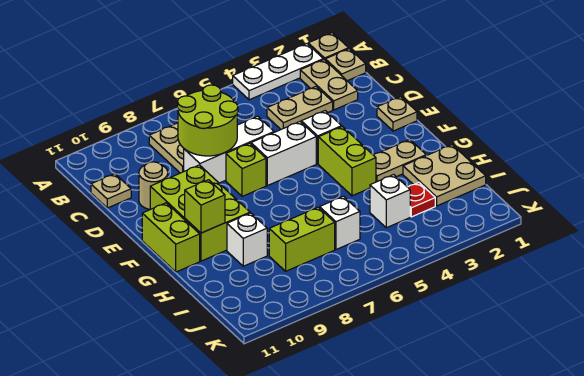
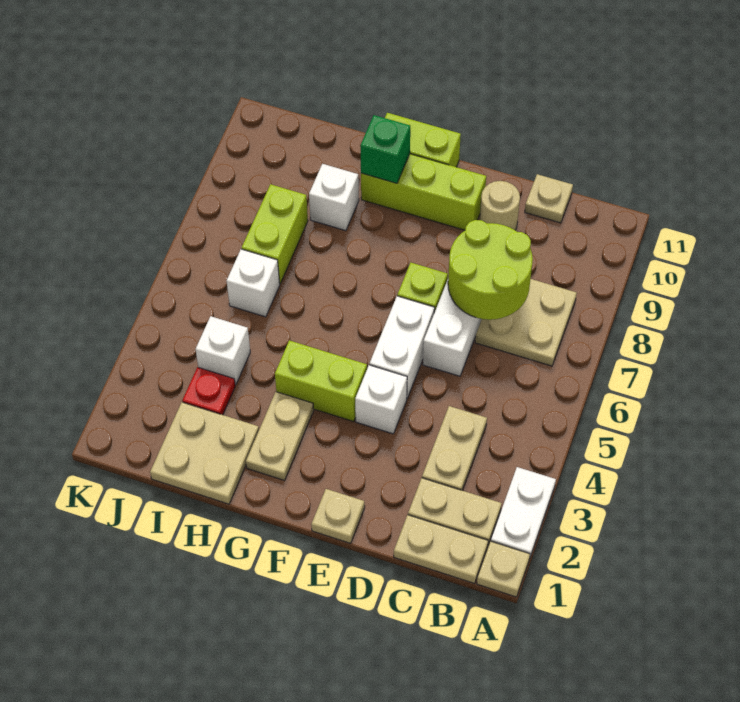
white plate A2:A4 level 1 -> white plate A2:A3 level 1
tan plate B1 level 1 -> tan plate B1:C1 level 1
lime brick E9:G10 level 1 -> lime brick E10:G10 level 1
lime brick G10 level 2 -> green brick G10 level 2

